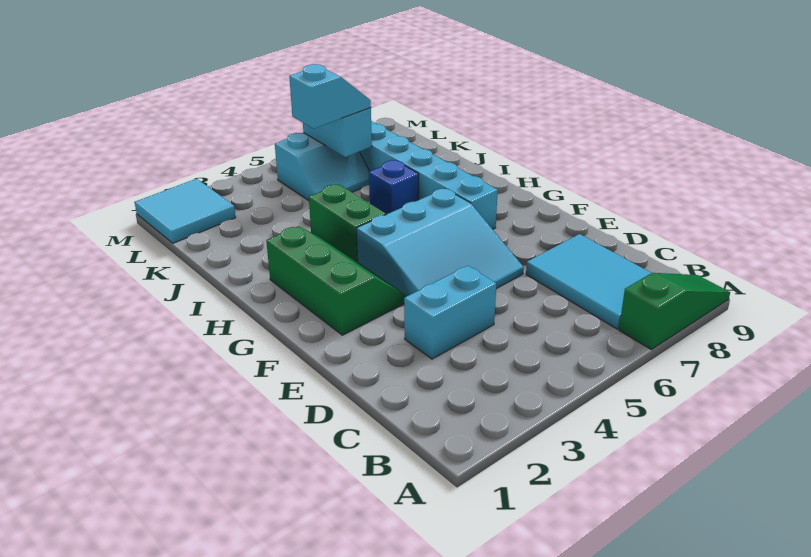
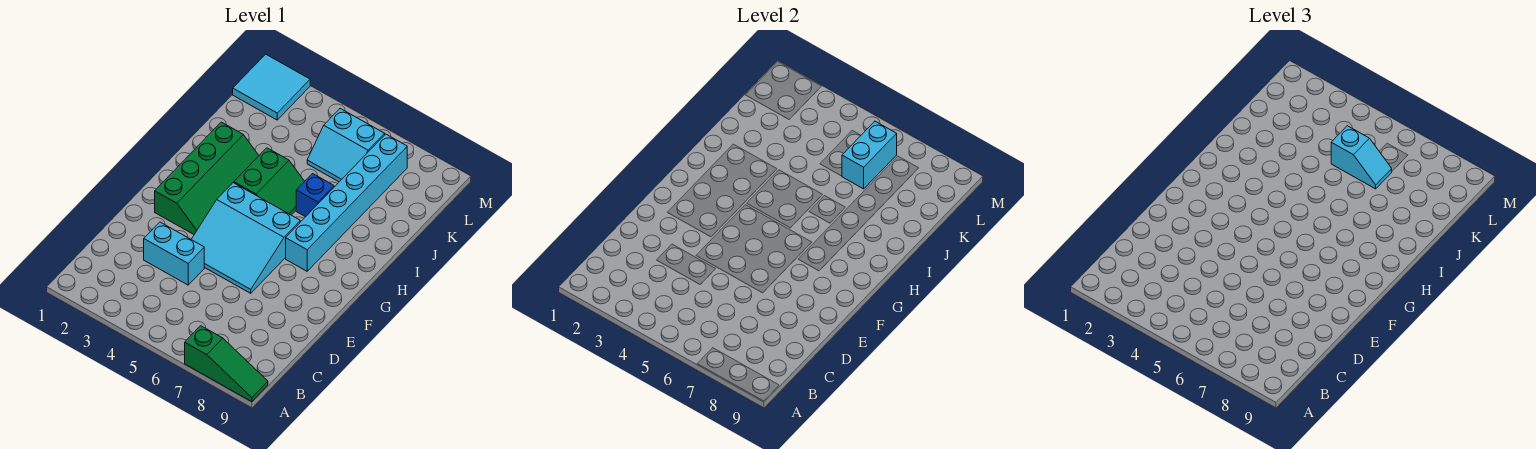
cyan tile B7:D8 level 1 -> none
green slope F2:H3 level 1 top 2 -> green slope F2:I3 level 1 top 2

